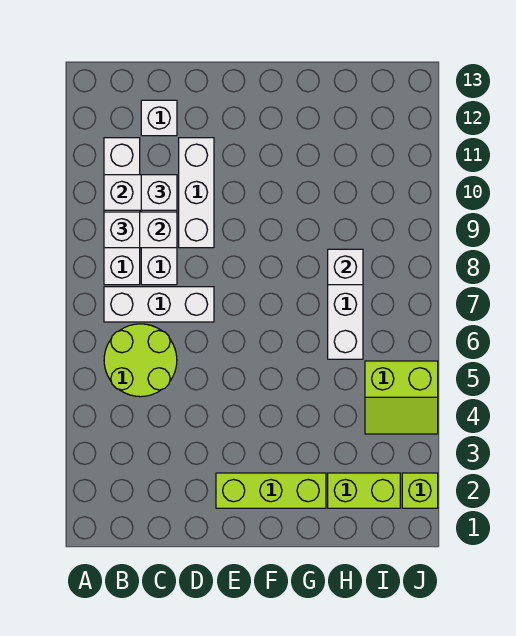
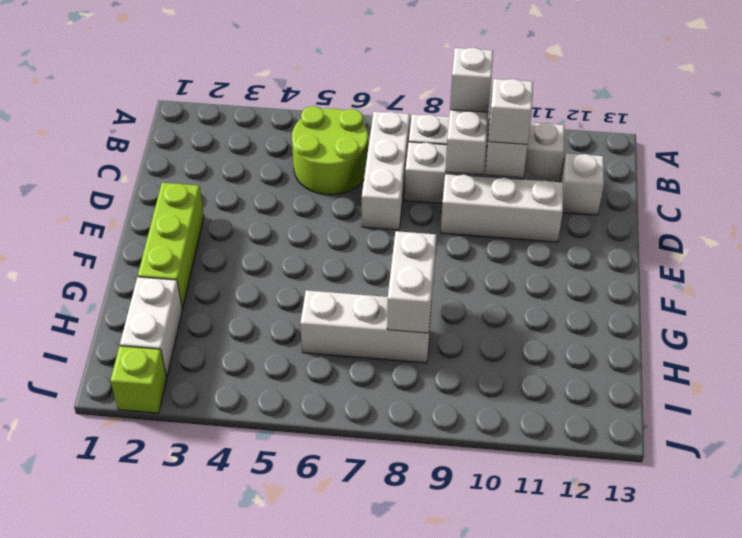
lime brick H2:I2 level 1 -> white brick H2:I2 level 1
white brick H8 level 2 -> white brick G8:H8 level 2
lime slope I4:J5 level 1 top 5 -> none

